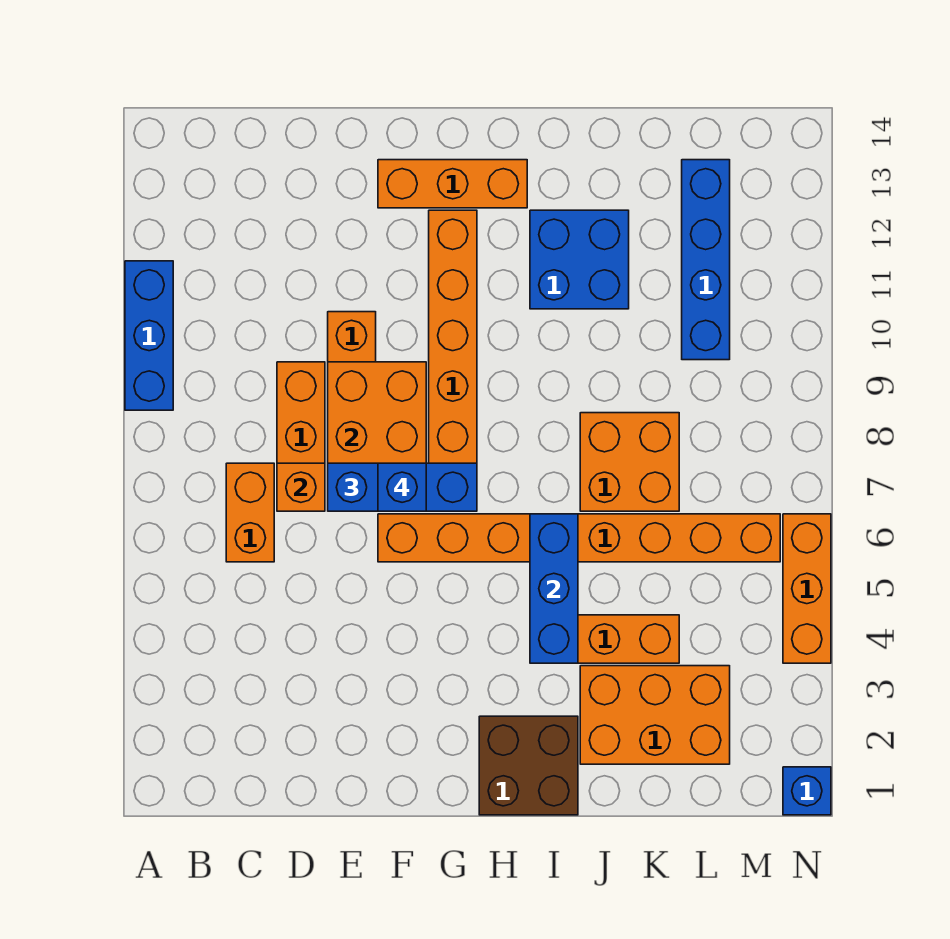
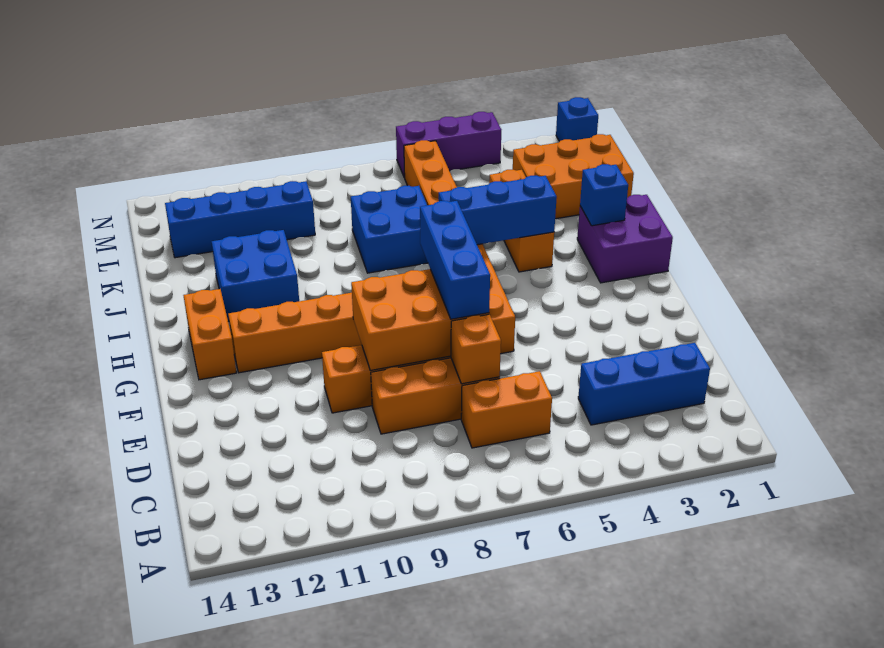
blue brick A9:A11 level 1 -> blue brick C2:C4 level 1
blue brick F7 level 4 -> blue brick I2 level 2
orange brick F13:H13 level 1 -> orange brick G13:H13 level 1
brown brick H1:I2 level 1 -> purple brick H1:I2 level 1
orange brick J2:L3 level 1 -> orange brick K1:L3 level 1
orange brick J7:K8 level 1 -> blue brick J7:K8 level 1
orange brick N4:N6 level 1 -> purple brick N4:N6 level 1

